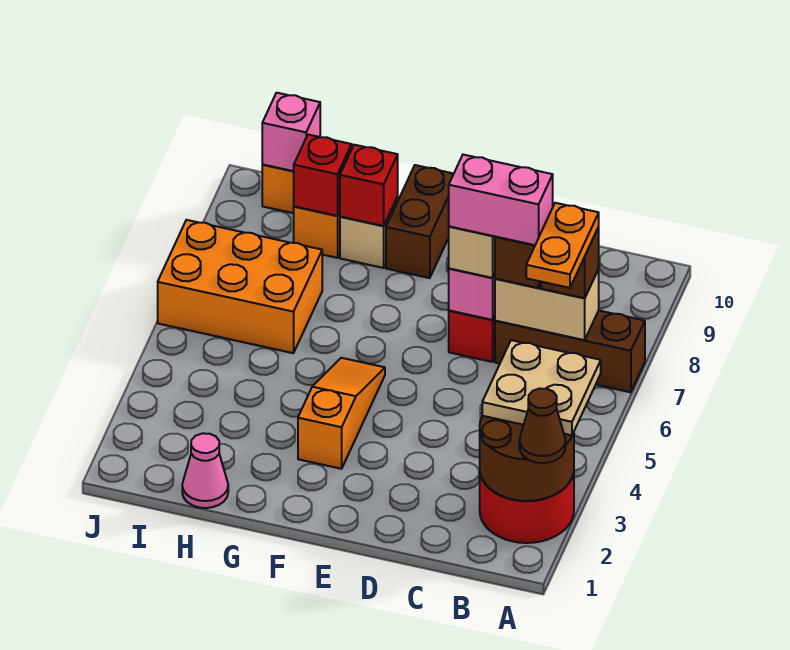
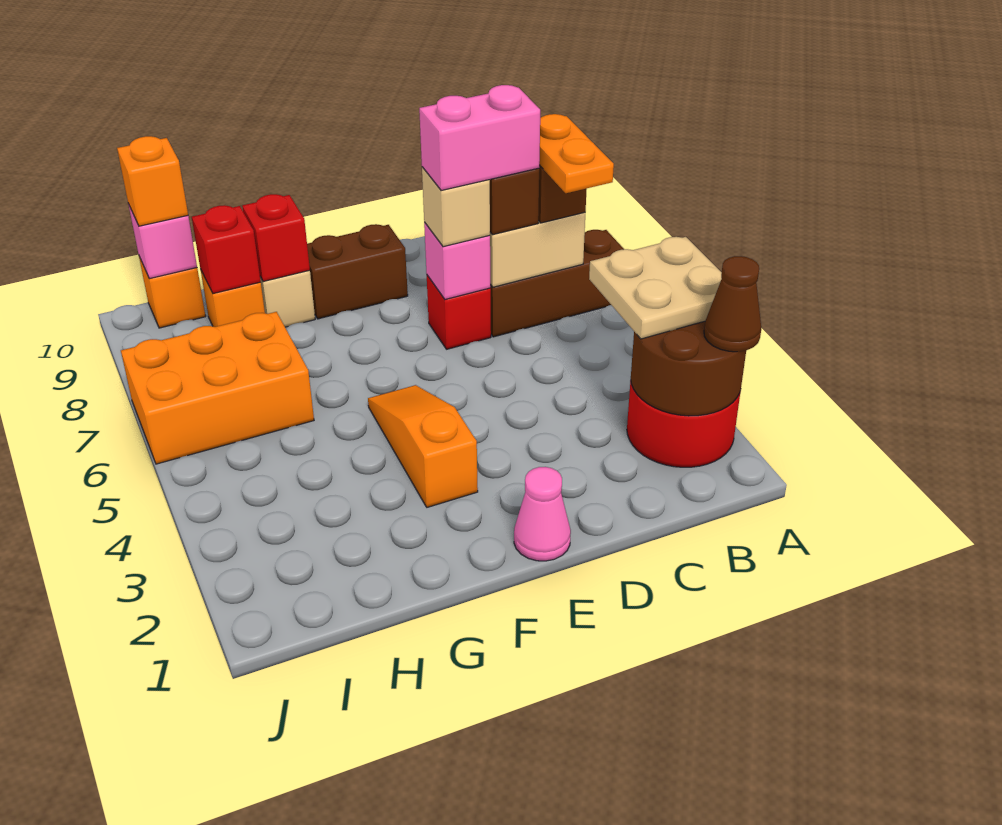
brown brick F9:F10 level 1 -> brown brick E9:F9 level 1
pink cone H1 level 1 -> pink cone E1 level 1
none -> orange brick I10 level 3

